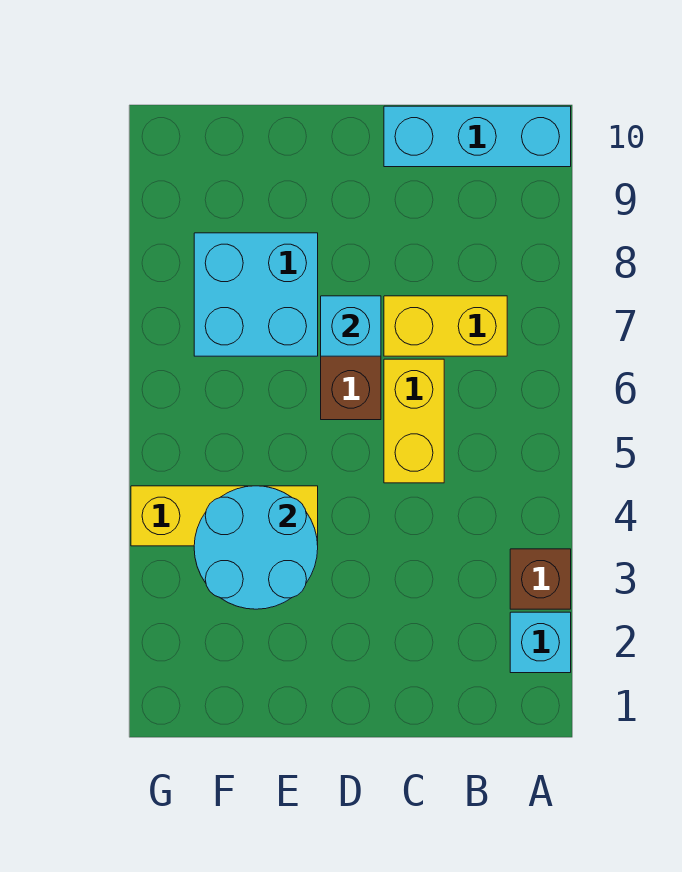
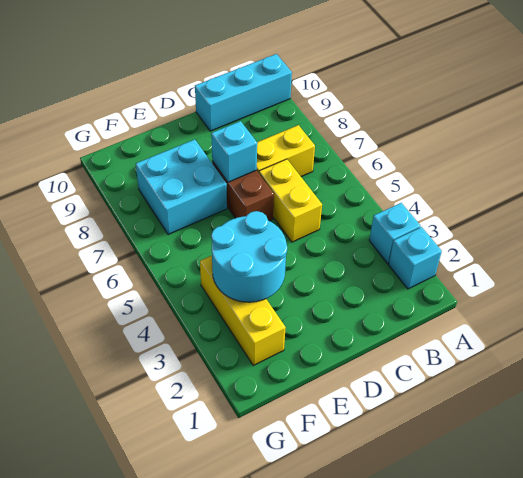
brown brick A3 level 1 -> cyan brick A3 level 1
yellow brick E4:G4 level 1 -> yellow brick F2:F4 level 1

